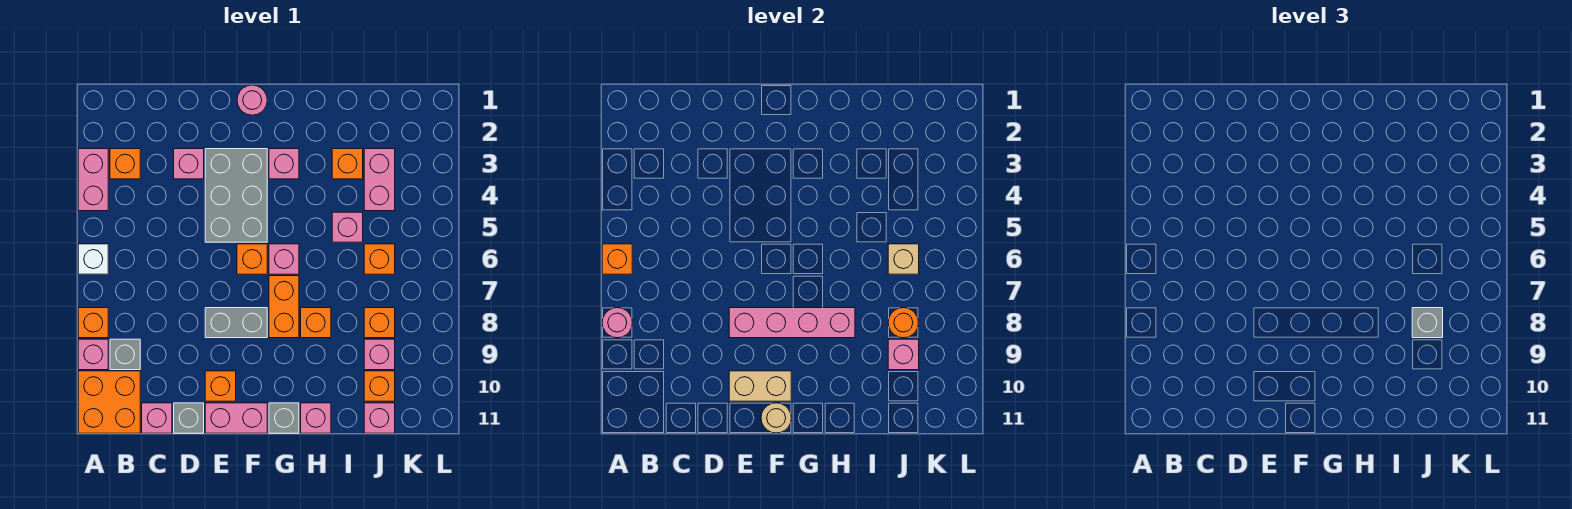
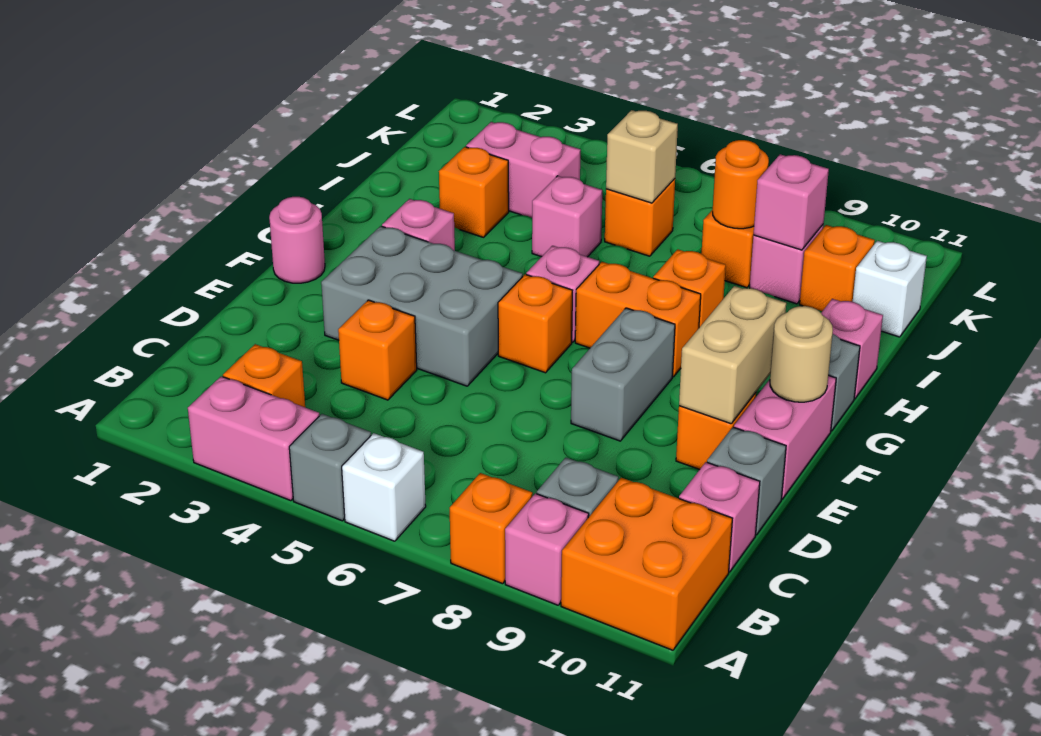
orange brick A6 level 2 -> orange brick D4 level 1
pink round brick A8 level 2 -> none
pink brick D3 level 1 -> none
pink brick E8:H8 level 2 -> none
grey brick J8 level 3 -> grey brick A5 level 1
pink brick J11 level 1 -> white brick J11 level 1

